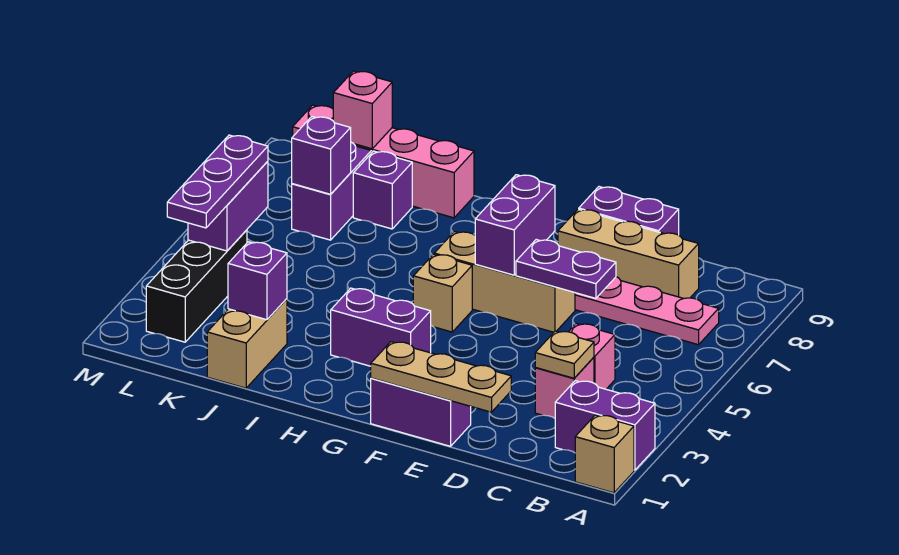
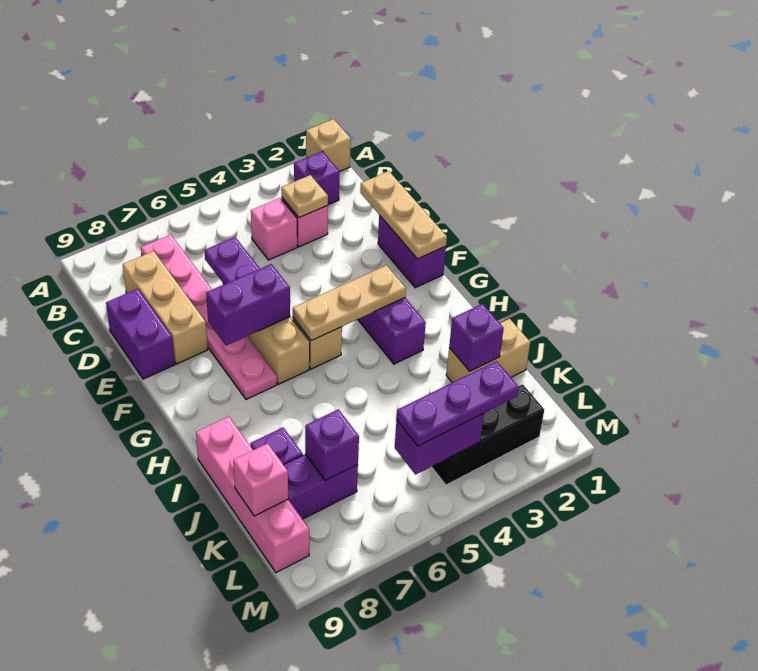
purple brick A2:B2 level 1 -> purple brick B2 level 1
none -> tan plate G3:G5 level 2

